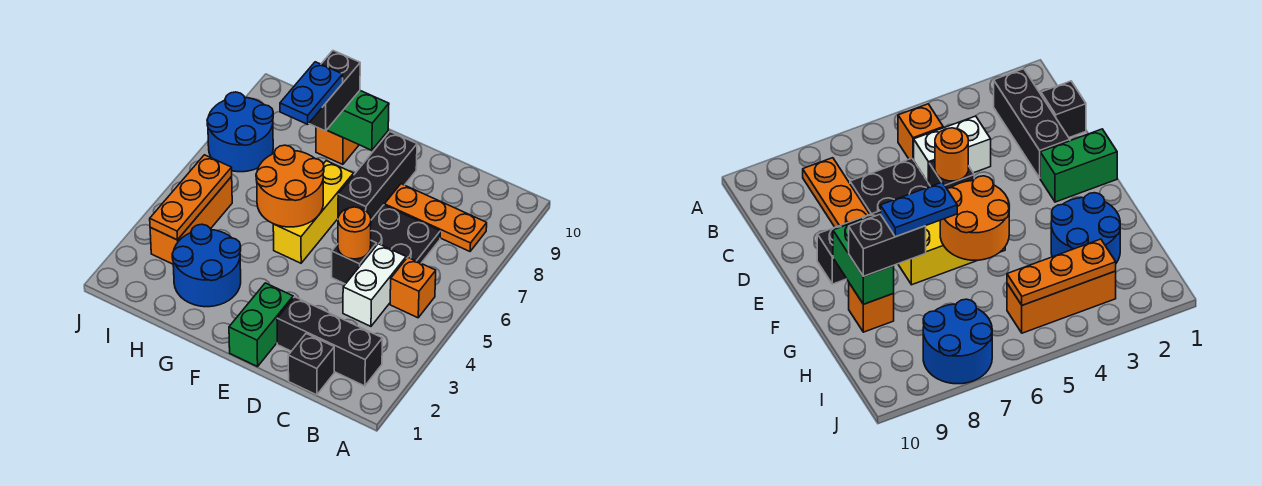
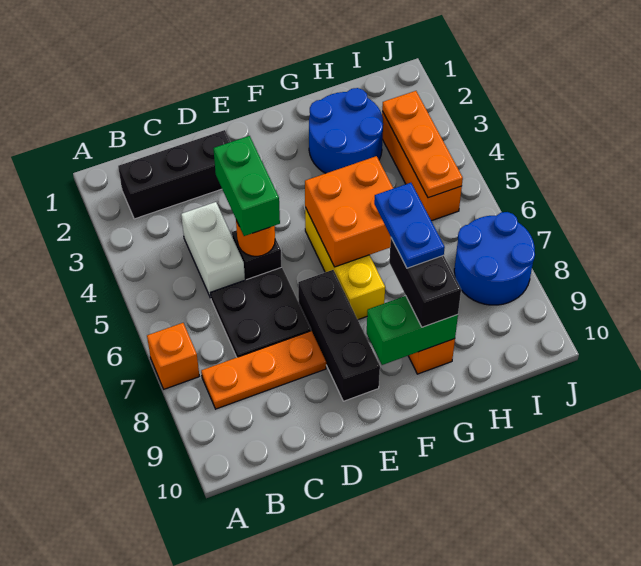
orange brick B5 level 1 -> orange brick A7 level 1
black brick C1 level 1 -> none
green brick E1:E2 level 1 -> green brick D4:D5 level 3
orange round brick F5:G6 level 2 -> orange brick F5:G6 level 2

